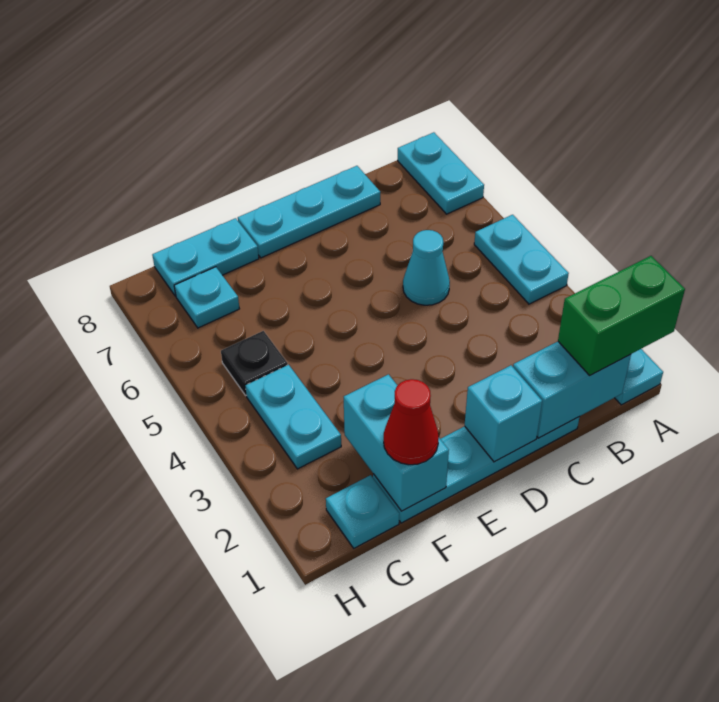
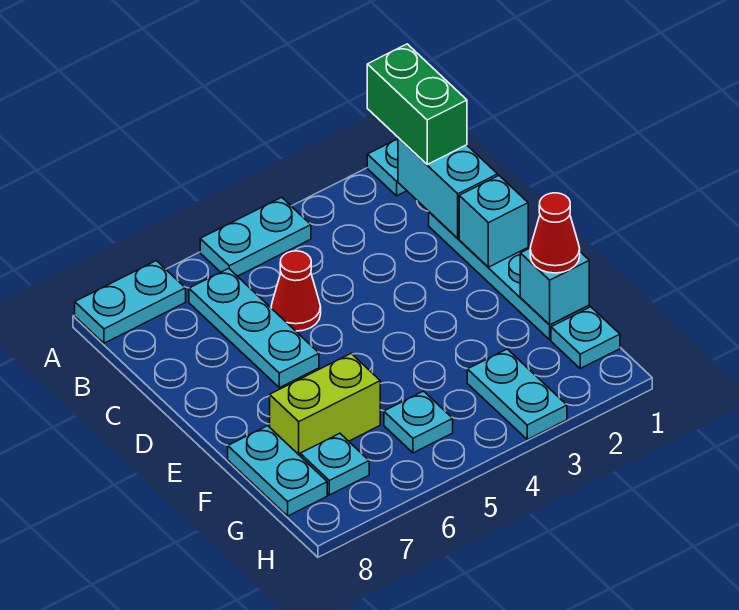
cyan cone C5 level 1 -> red cone C5 level 1
cyan plate C8:E8 level 1 -> cyan plate B6:D6 level 1
cyan brick F1:F2 level 2 -> cyan brick F1 level 2
none -> lime brick F6:F7 level 1
cyan plate G3:G4 level 1 -> cyan plate G3:H3 level 1
black plate G5 level 1 -> cyan plate G5 level 1

